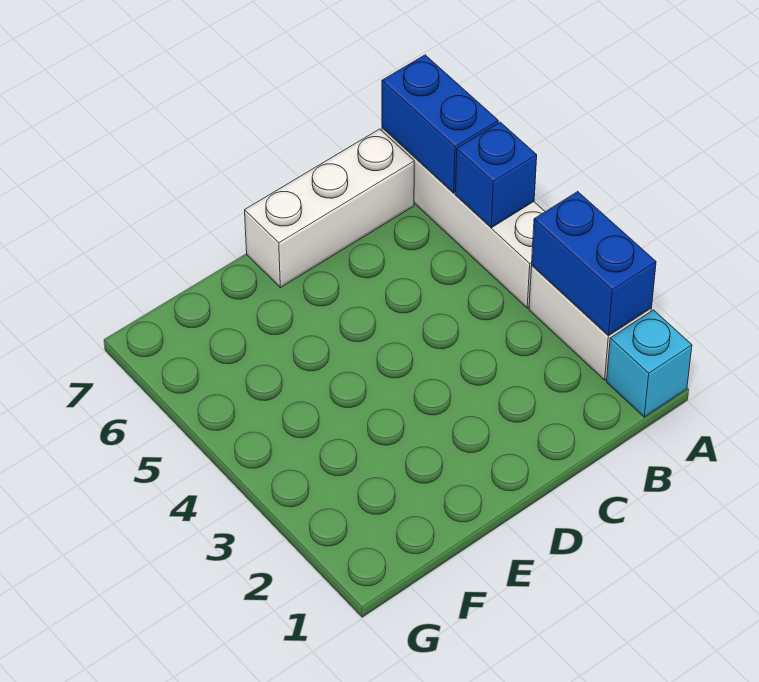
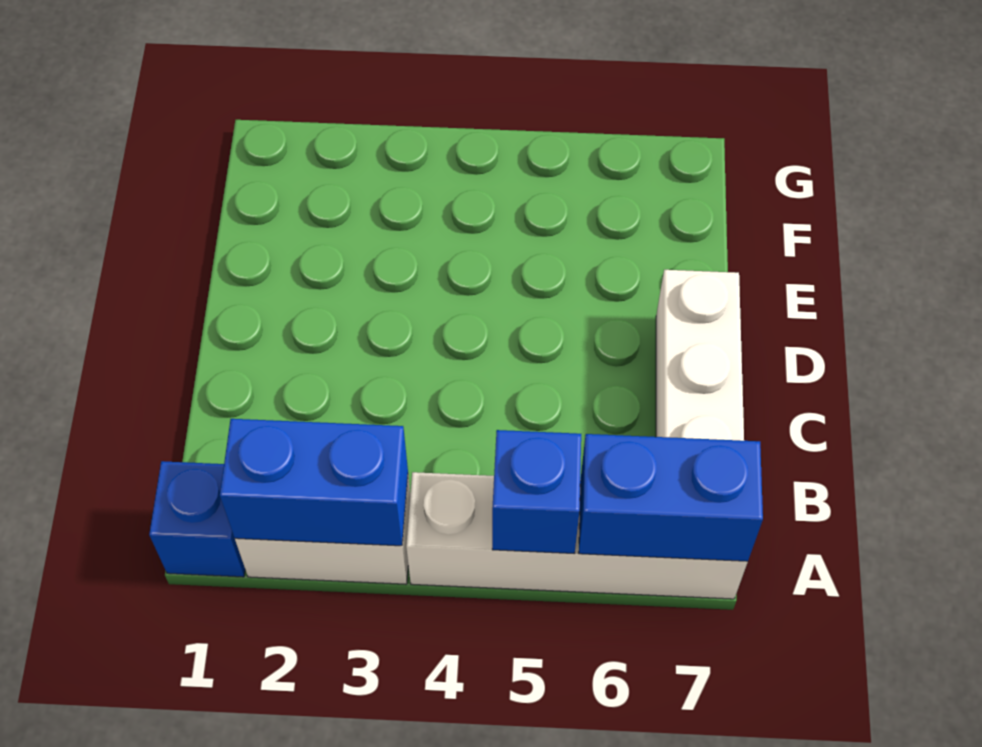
cyan brick A1 level 1 -> blue brick A1 level 1

